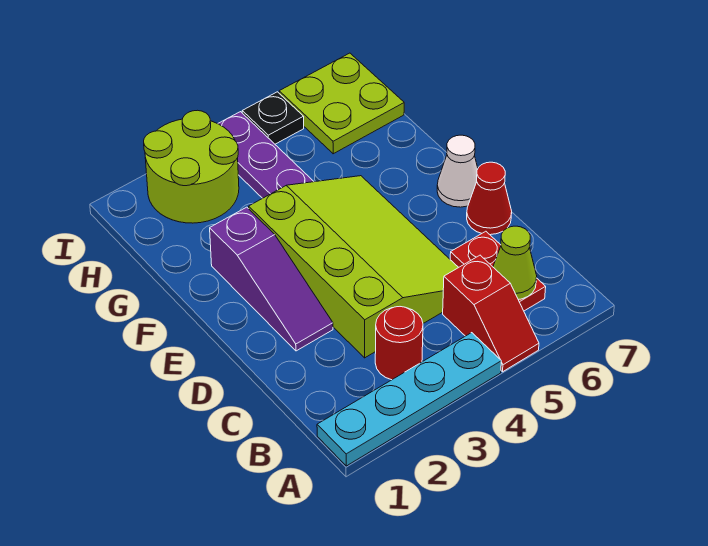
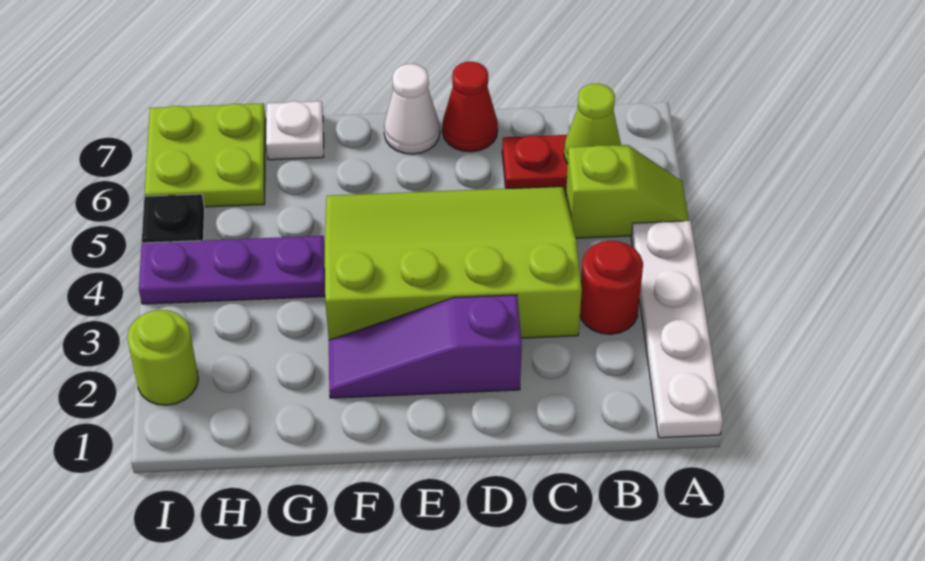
cyan plate A1:A4 level 1 -> white plate A1:A4 level 1
red slope A5:B5 level 1 top B -> lime slope A5:B5 level 1 top B
purple slope D2:F2 level 1 top F -> purple slope D2:F2 level 1 top D
none -> white plate G7 level 1
lime round brick H2:I3 level 1 -> lime round brick I2 level 1

